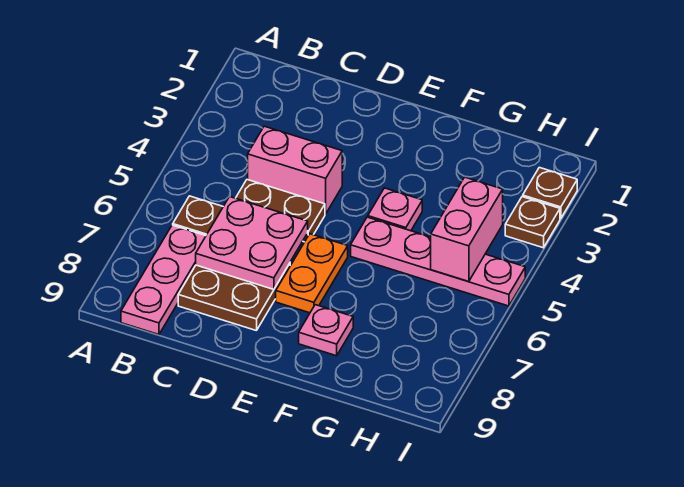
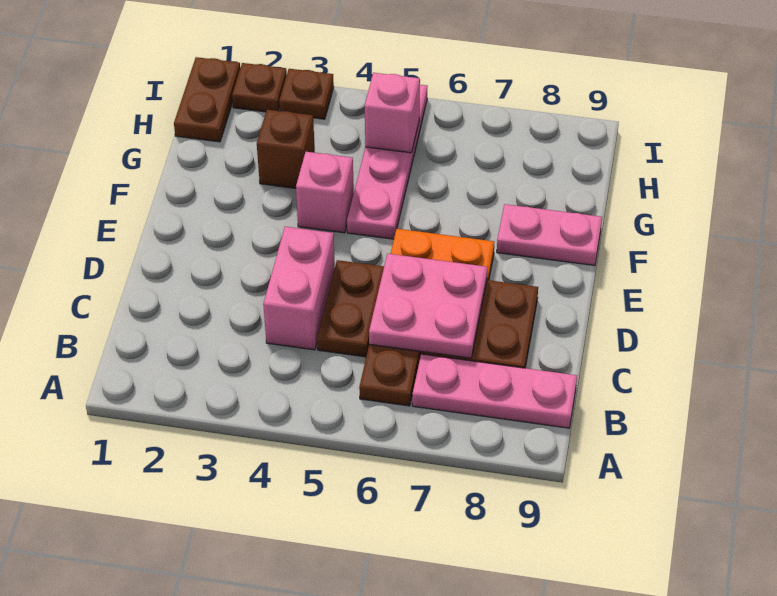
pink plate F4 level 1 -> pink brick F4 level 1
pink plate F8 level 1 -> pink plate F8:F9 level 1
none -> brown brick G3 level 1
none -> brown plate H1:I1 level 1
pink brick H4:H5 level 2 -> pink brick H5 level 2

